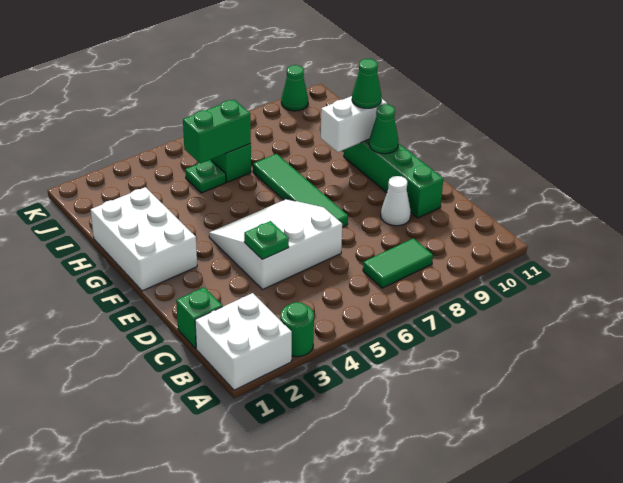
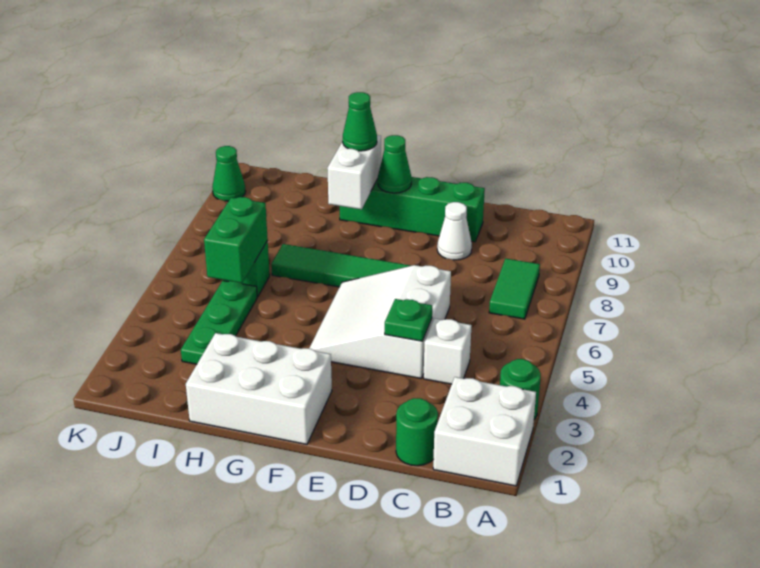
green brick C1 level 1 -> green round brick C1 level 1
none -> white brick C4 level 1
green plate I5 level 1 -> green plate I3:I5 level 1

